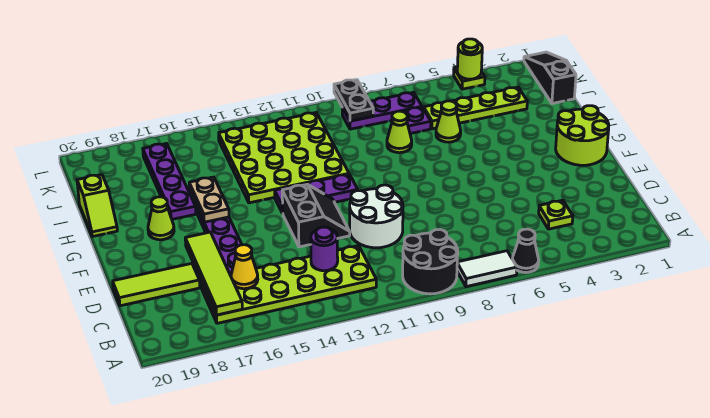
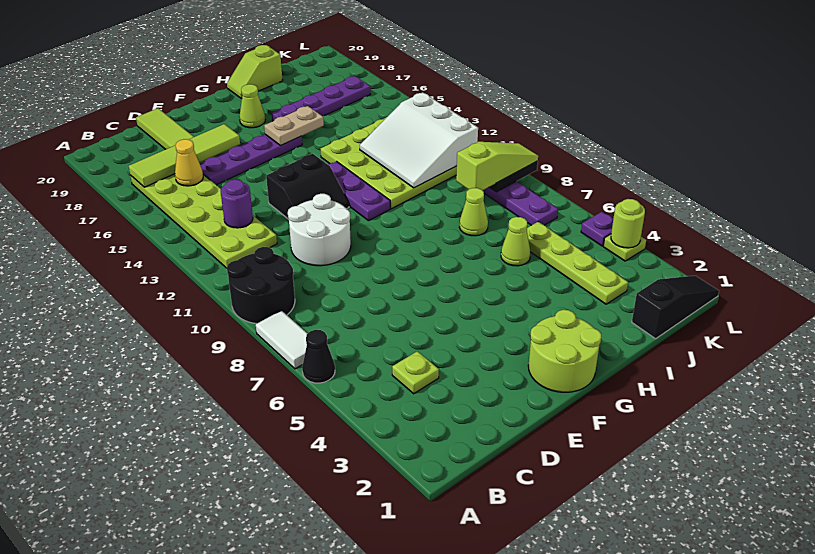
none -> white slope I11:K13 level 2 top K
purple plate J7 level 1 -> purple plate L5 level 1
none -> lime slope J9:L9 level 3 top J

